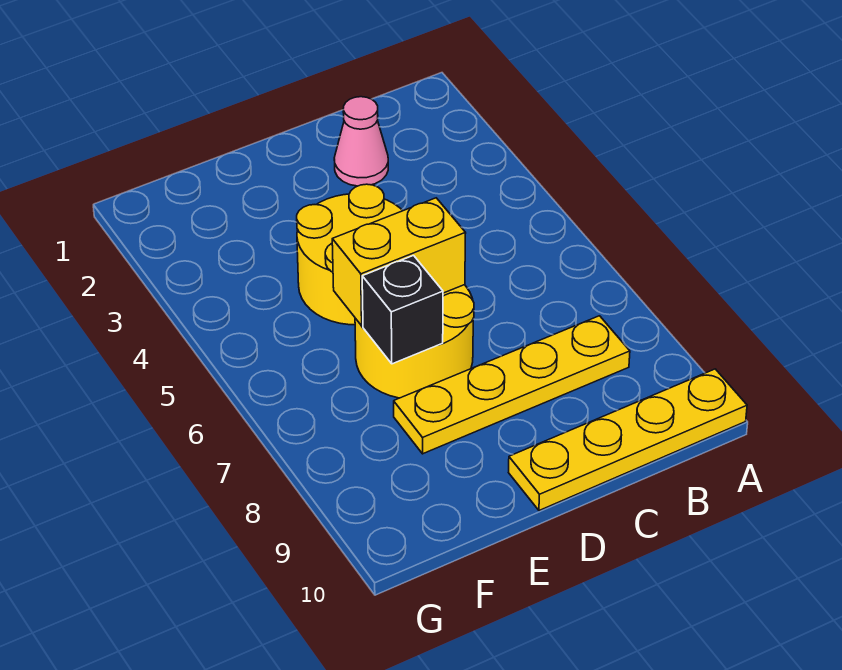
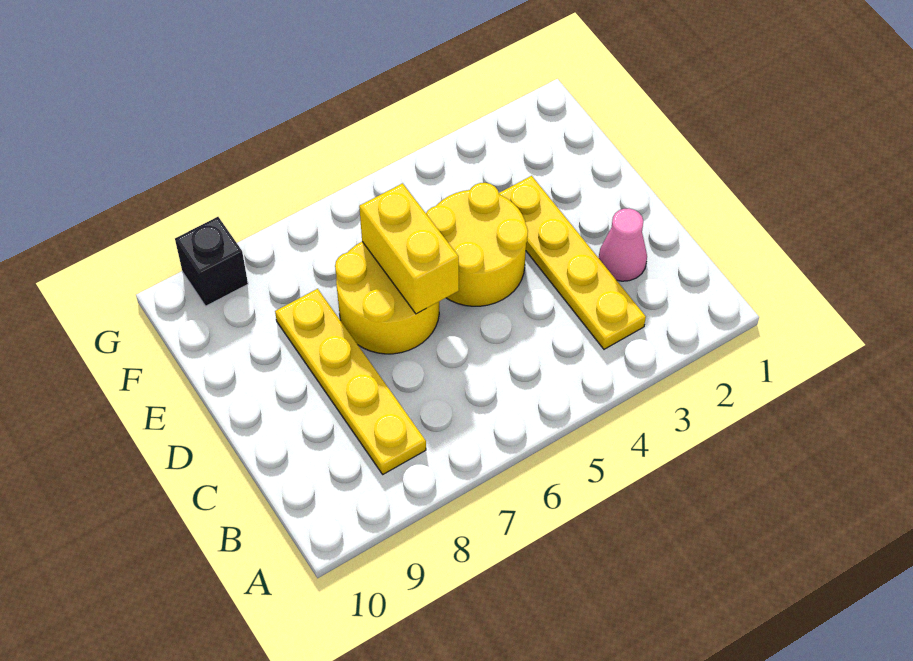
yellow plate A10:D10 level 1 -> yellow plate B3:E3 level 1
black brick E7 level 2 -> black brick G9 level 1

